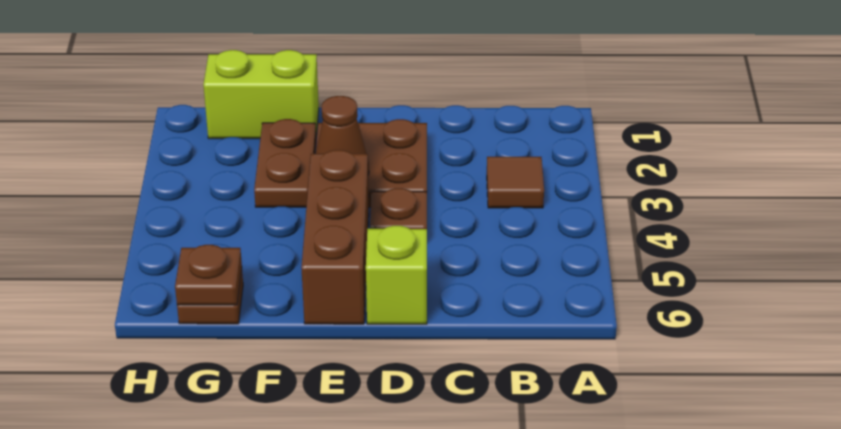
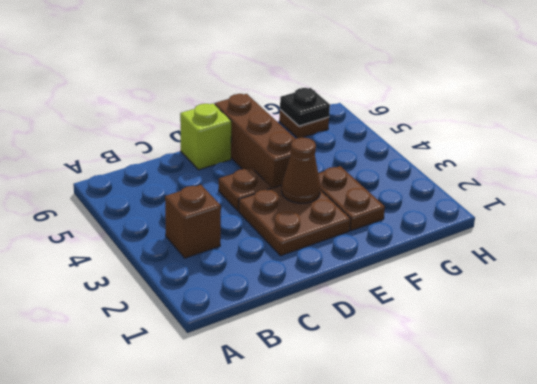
brown tile B3 level 1 -> brown brick B3 level 1
lime brick F1:G1 level 1 -> none
brown plate G6 level 2 -> black plate G6 level 2

